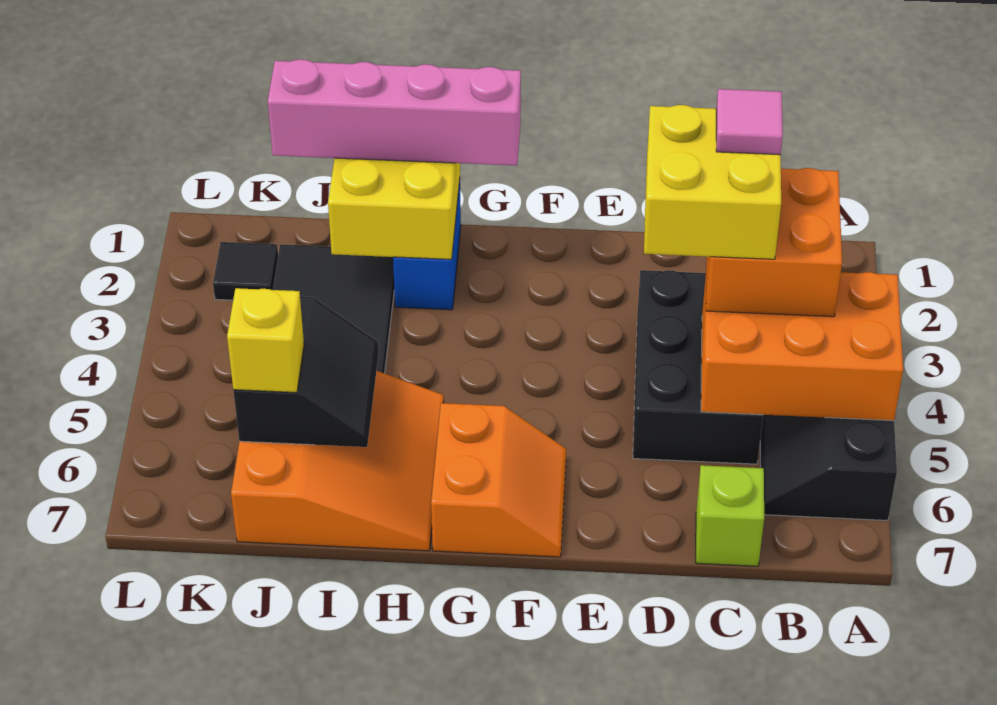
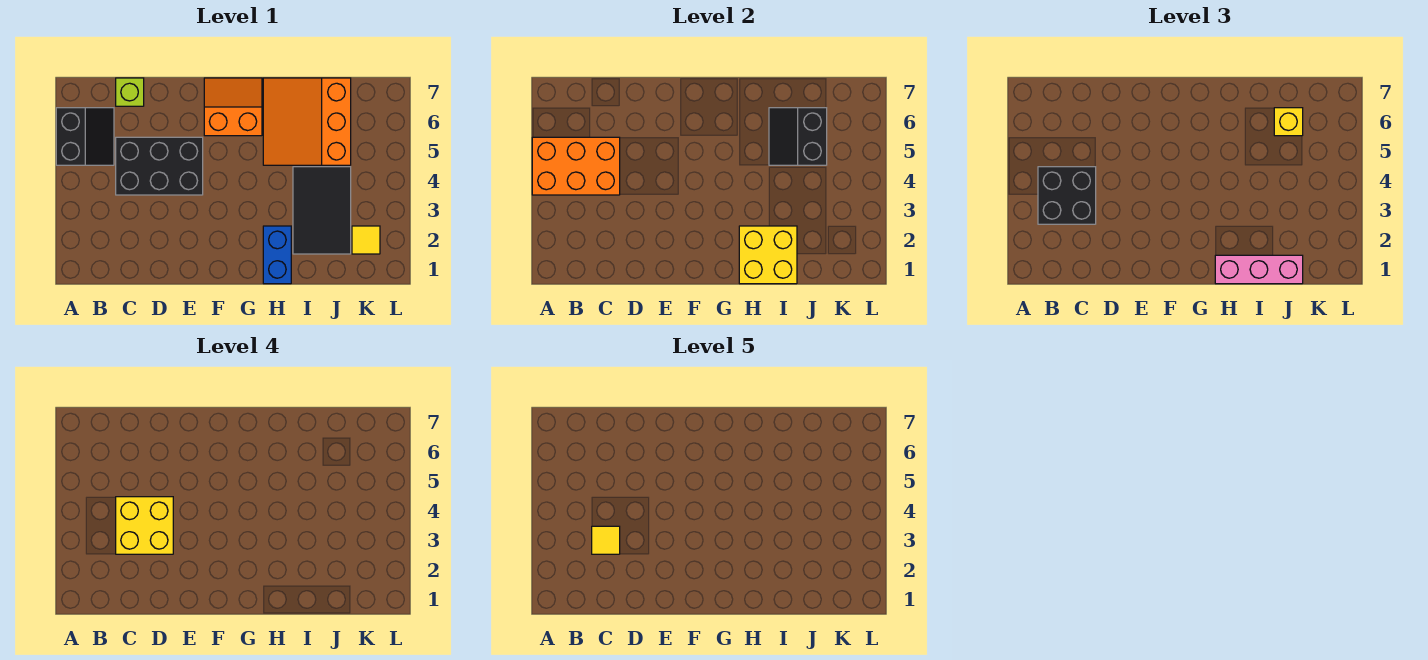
orange brick B3:C4 level 3 -> black brick B3:C4 level 3
black brick C3:D5 level 1 -> black brick C4:E5 level 1
pink tile C3 level 5 -> yellow tile C3 level 5
orange slope F6:G7 level 1 top G -> orange slope F6:G7 level 1 top 6
pink brick G1:J1 level 3 -> pink brick H1:J1 level 3
black tile K2 level 1 -> yellow tile K2 level 1

